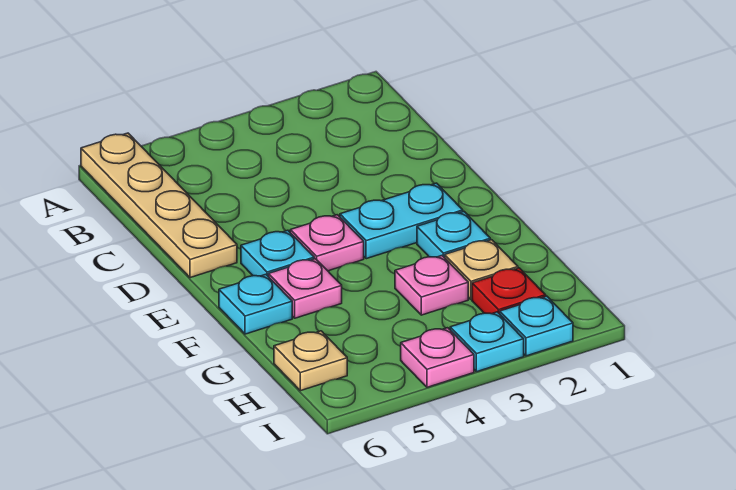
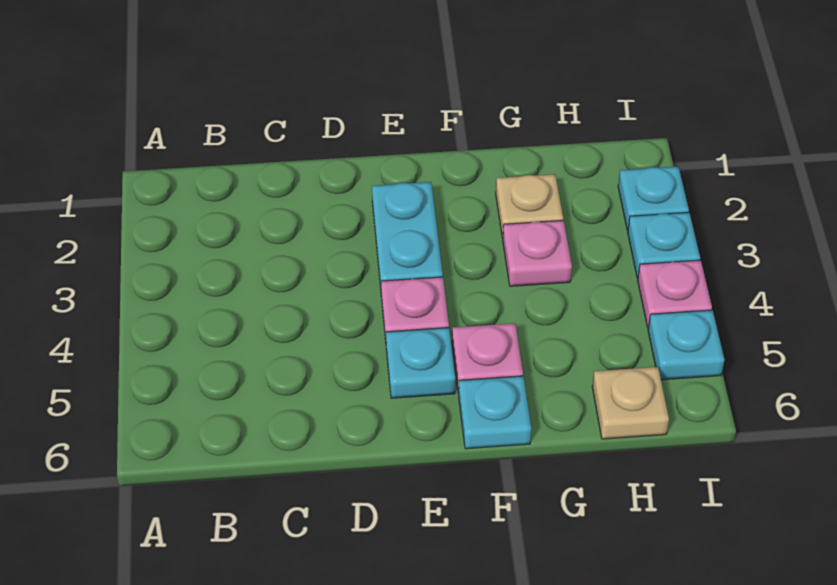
tan plate A6:D6 level 1 -> none
cyan plate F2 level 1 -> cyan plate I5 level 1
red plate H2 level 1 -> none

